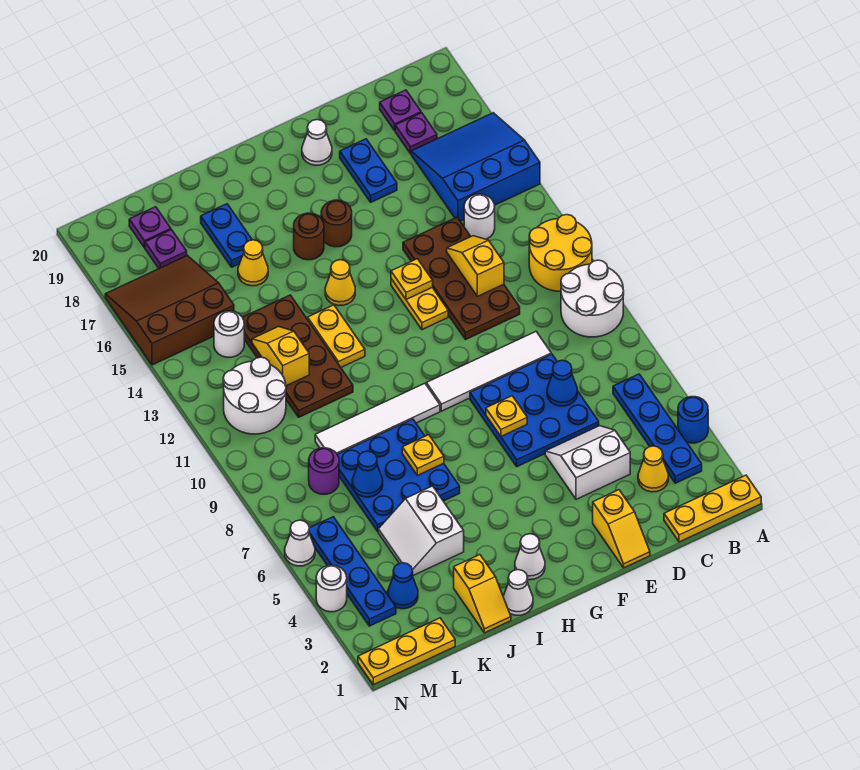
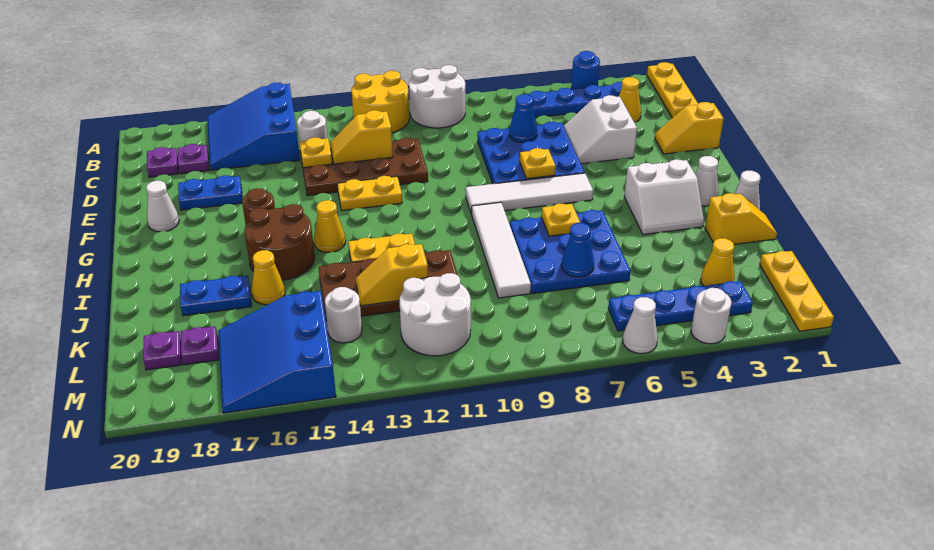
white tile D9:G9 level 1 -> white tile G6:G9 level 1
yellow slope E1:E2 level 1 top 2 -> yellow slope E1:E2 level 1 top 1
yellow plate F13 level 2 -> yellow plate D14 level 2
brown round brick H16 level 1 -> brown round brick H15:I16 level 1
white slope J4:K5 level 1 top J -> white slope H3:I4 level 1 top H
blue cone L3 level 1 -> yellow cone L3 level 1
purple round brick L8 level 1 -> none
brown slope L15:N17 level 1 top 15 -> blue slope L15:N17 level 1 top 15

